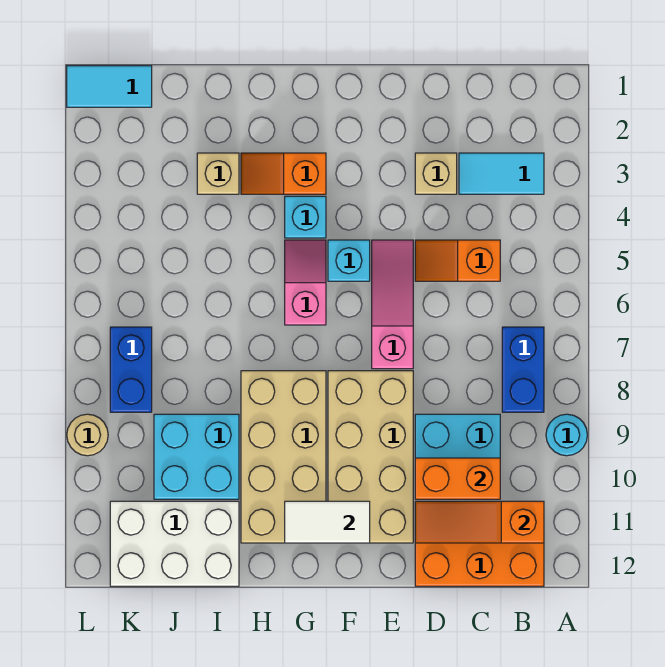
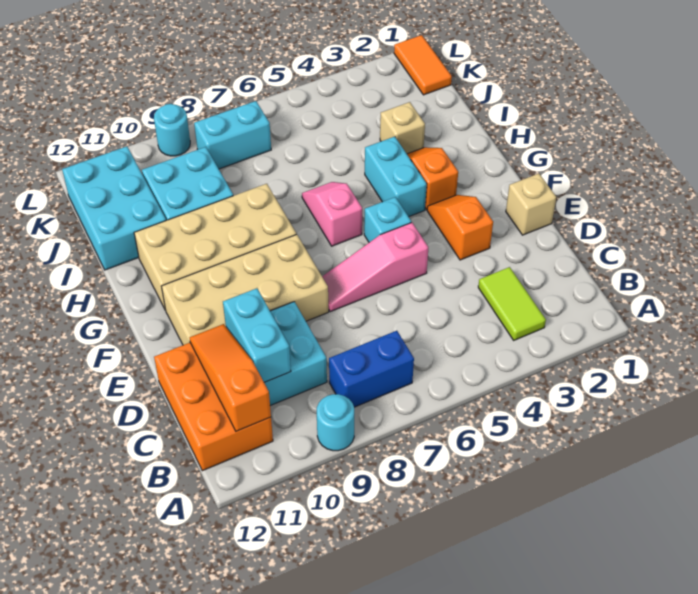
cyan tile B3:C3 level 1 -> lime tile B3:C3 level 1
orange slope C5:D5 level 1 top C -> orange slope E3:F3 level 1 top E
orange brick C10:D10 level 2 -> cyan brick C10:D10 level 2
tan brick D3 level 1 -> tan brick E1 level 1
pink slope E5:E7 level 1 top 7 -> pink slope E5:E7 level 1 top 5
white tile F11:G11 level 2 -> none
cyan brick G4 level 1 -> cyan brick G4:H4 level 1
pink slope G5:G6 level 1 top 6 -> pink slope G6:H6 level 1 top G
white brick I11:K12 level 1 -> cyan brick I11:K12 level 1
cyan tile K1:L1 level 1 -> orange tile K1:L1 level 1
blue brick K7:K8 level 1 -> cyan brick K7:K8 level 1
tan round brick L9 level 1 -> cyan round brick L9 level 1

